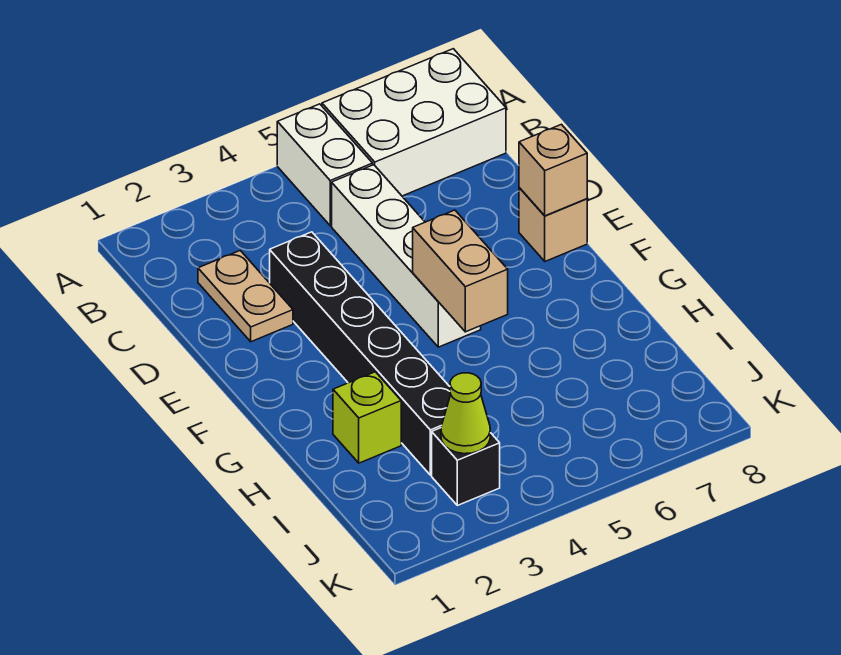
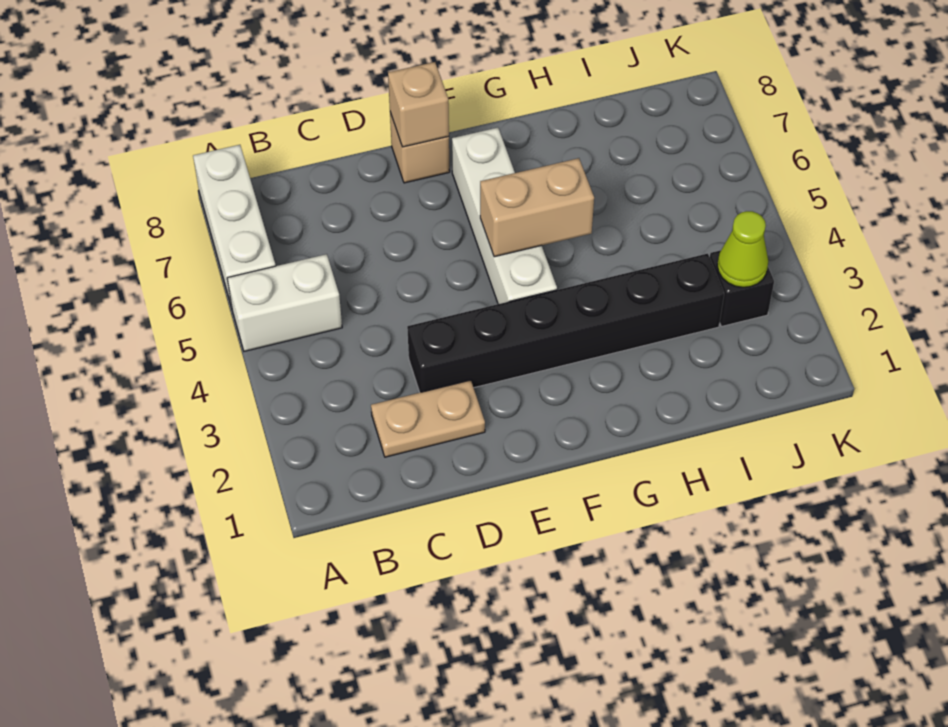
white brick A6:B8 level 1 -> white brick A6:A8 level 1
white brick C5:F5 level 1 -> white brick F4:F7 level 1
lime brick H2 level 1 -> none

